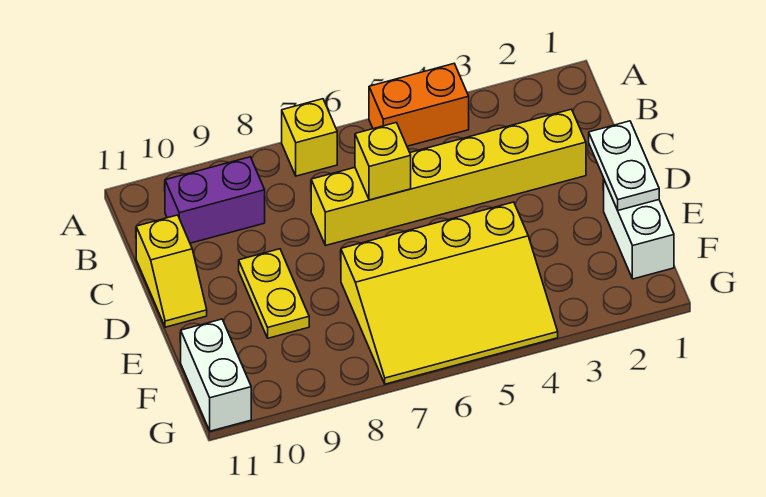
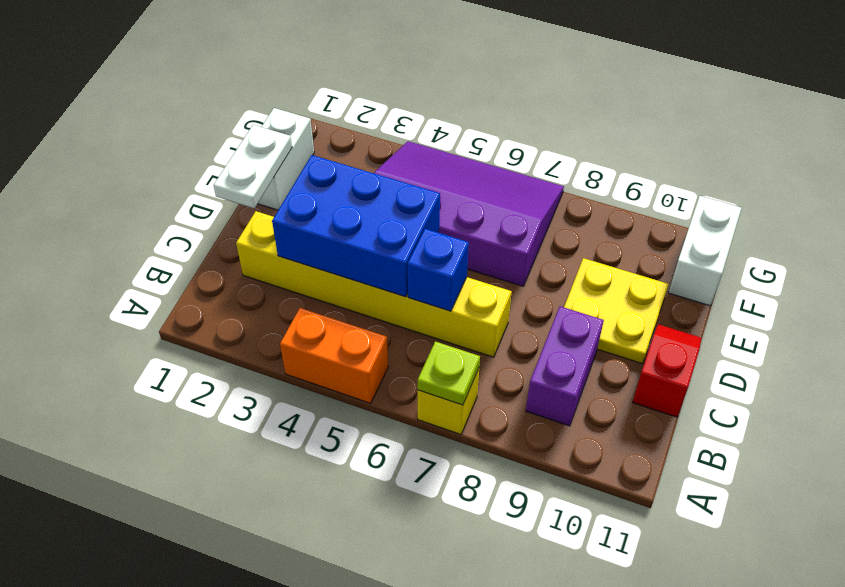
none -> lime plate A7 level 2
purple brick B9:B10 level 1 -> purple brick B9:C9 level 1
none -> blue brick C3:D5 level 2
yellow brick C6 level 2 -> blue brick C6 level 2
yellow slope C11:D11 level 1 top C -> red slope C11:D11 level 1 top C
yellow plate D9:E9 level 1 -> yellow plate D9:E10 level 1
yellow slope E4:G7 level 1 top E -> purple slope E4:G7 level 1 top E

